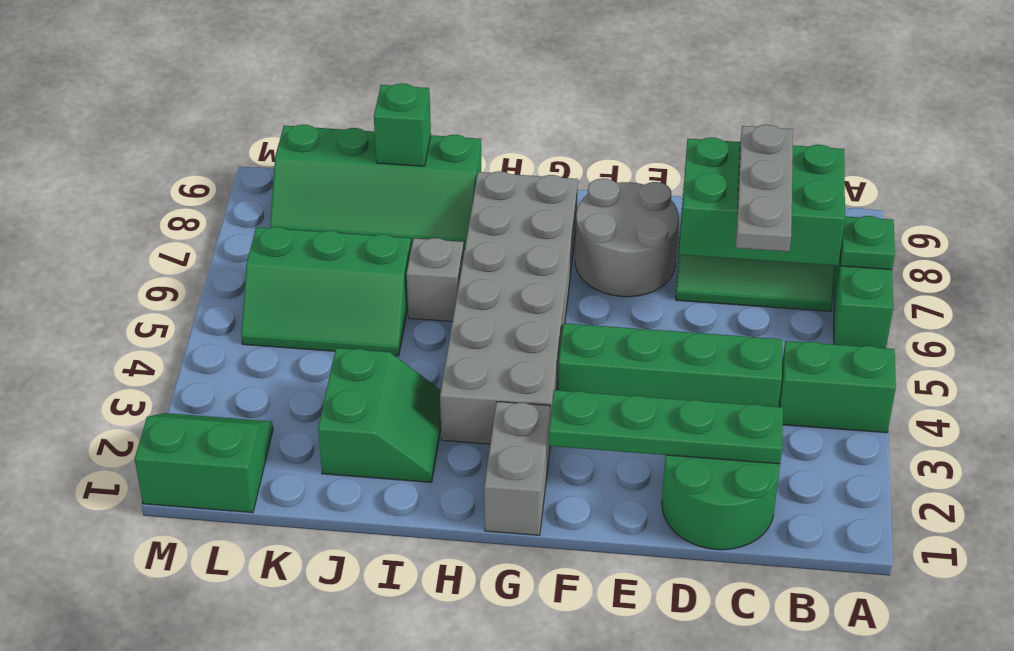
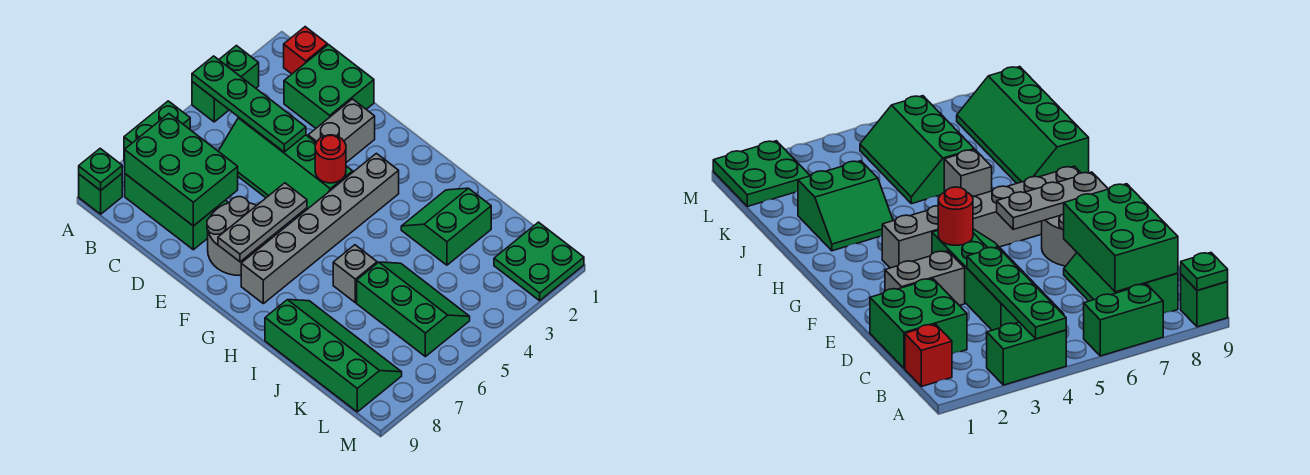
green brick A4:B4 level 1 -> green brick A3:A4 level 1
green plate A7 level 2 -> green plate A9 level 2
none -> red brick B1 level 1
green round brick C1:D2 level 1 -> green brick C1:D2 level 1
green plate C2:F2 level 2 -> green plate A4:D4 level 2
grey plate C6:C8 level 3 -> grey plate F6:F8 level 2
none -> red round brick F4 level 2
grey brick G1:G2 level 1 -> grey brick E2:E3 level 1
grey brick G3:H8 level 1 -> grey brick G3:G8 level 1
green brick J9 level 2 -> green brick A9 level 1
green slope L1:M2 level 1 top 1 -> green plate L1:M2 level 1

